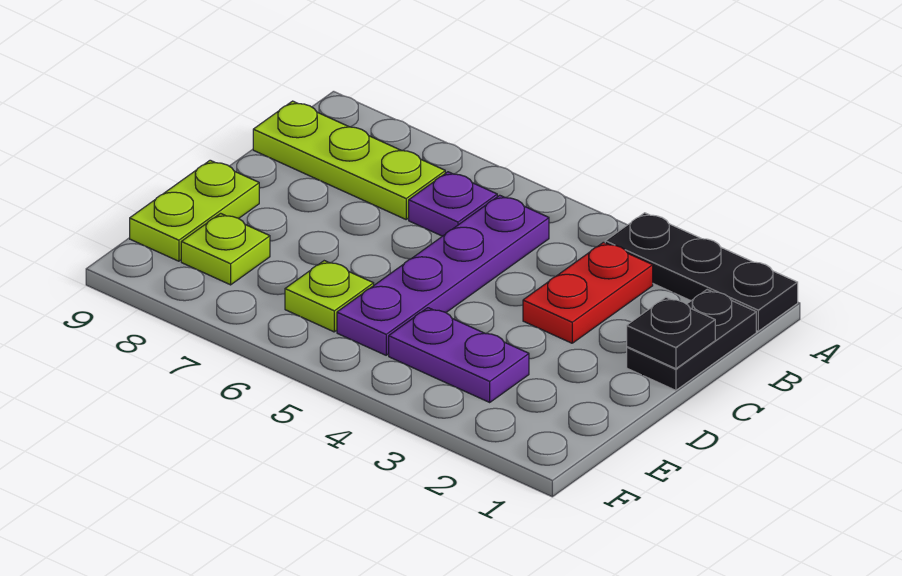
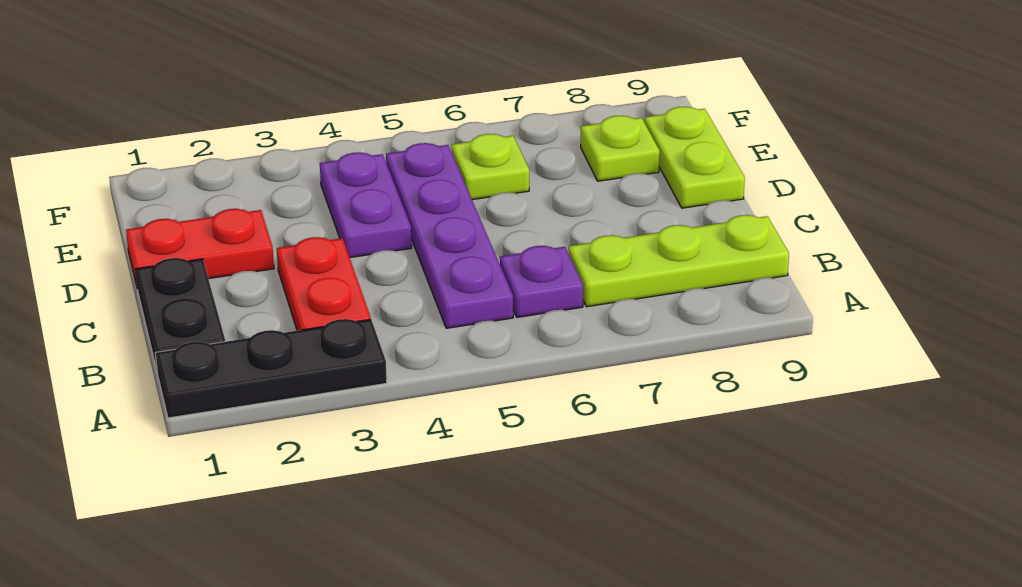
black plate C1 level 2 -> none
none -> red plate D1:D2 level 1
purple plate E3:E4 level 1 -> purple plate D4:E4 level 1

